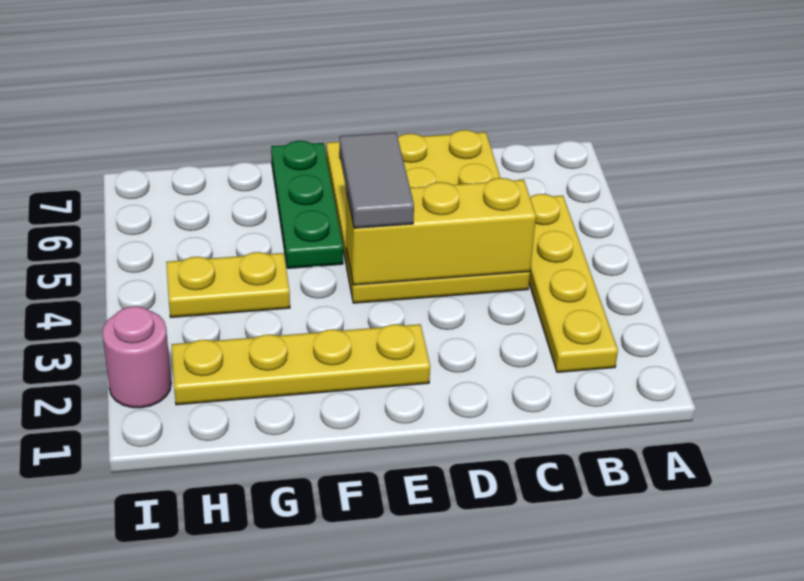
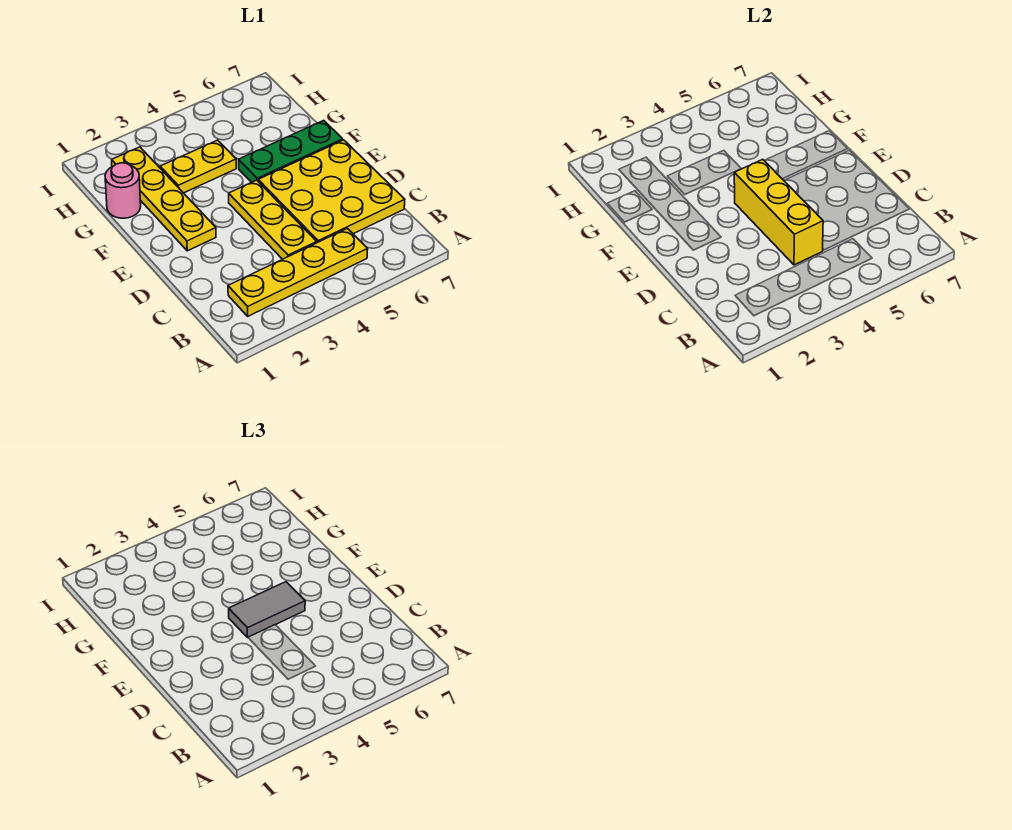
yellow plate G4:H4 level 1 -> yellow plate G3:G4 level 1
pink round brick I2 level 1 -> pink round brick G1 level 1

